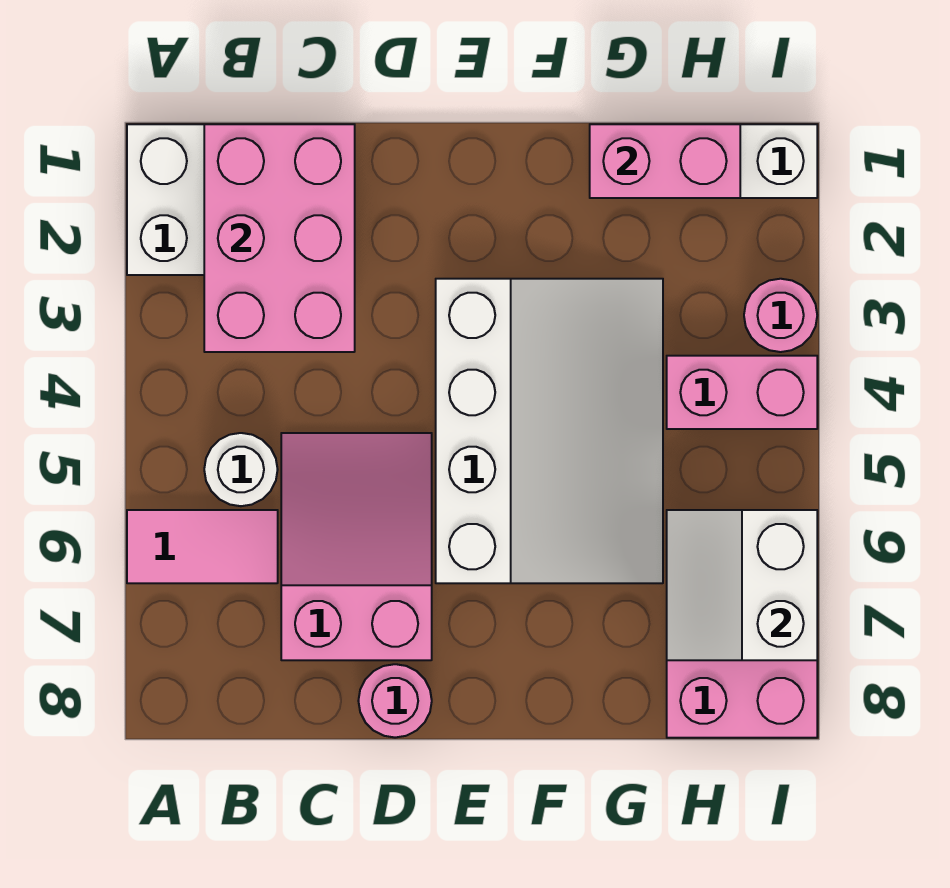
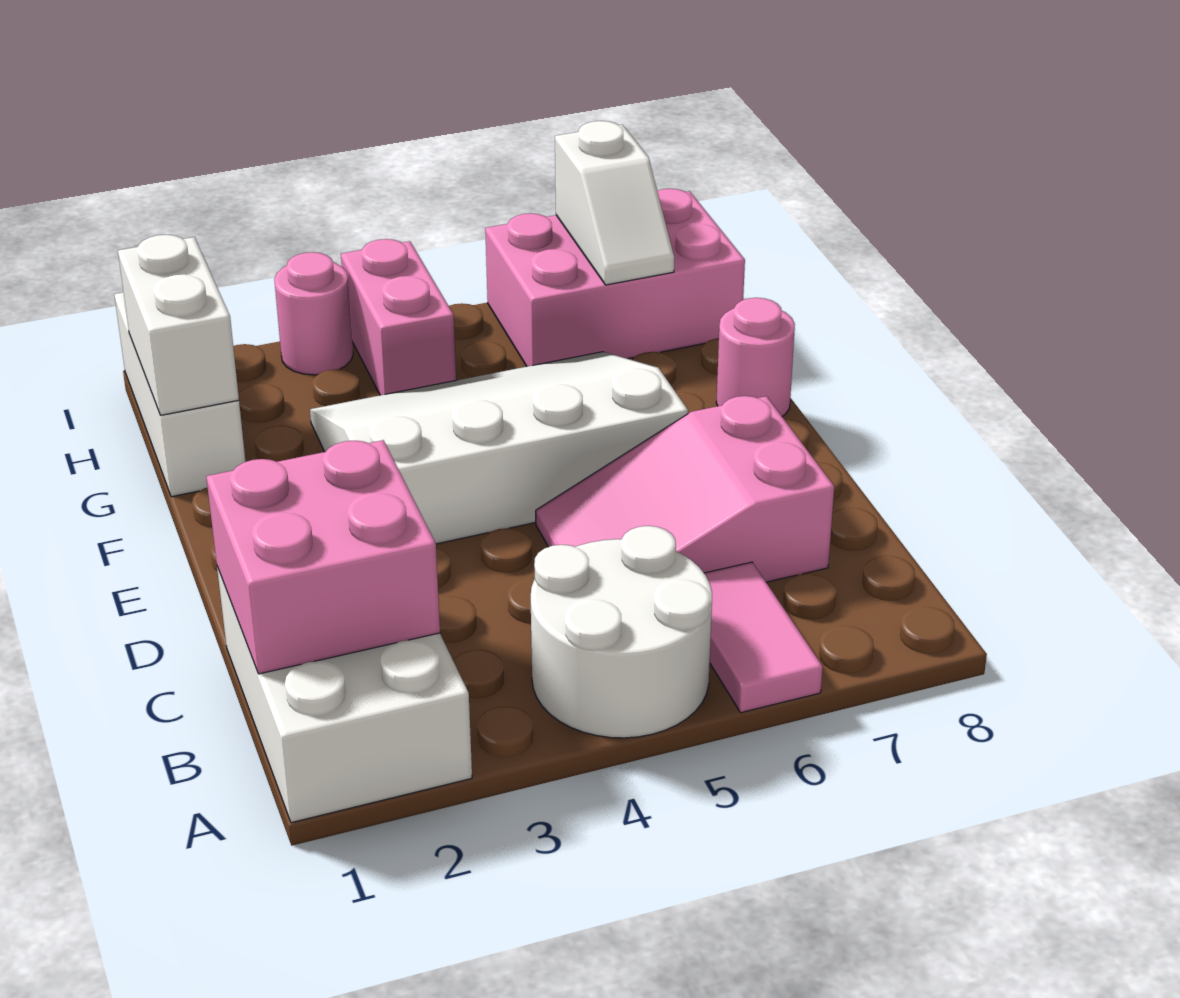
pink brick B1:C3 level 2 -> pink brick B1:C2 level 2
white round brick B5 level 1 -> white round brick A4:B5 level 1
pink round brick D8 level 1 -> pink round brick F8 level 1
pink brick G1:H1 level 2 -> white brick G1:H1 level 2
white slope H6:I7 level 2 top I -> white slope H7:I7 level 2 top I

